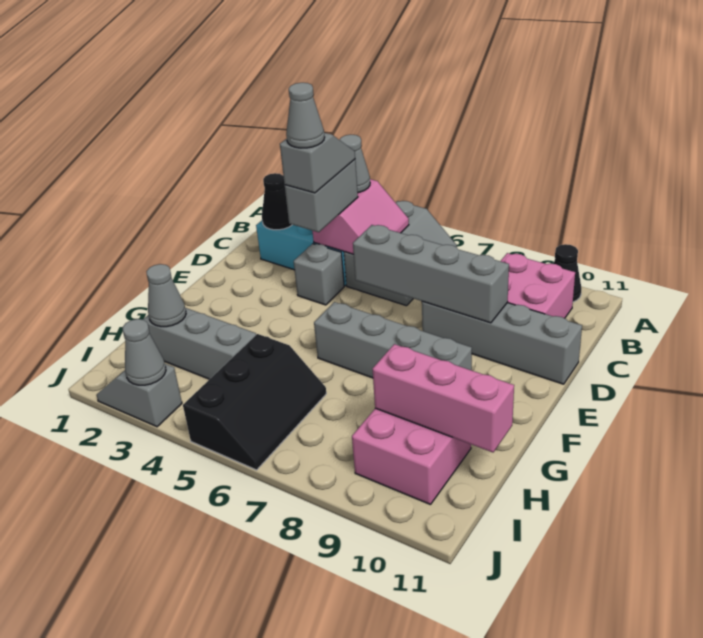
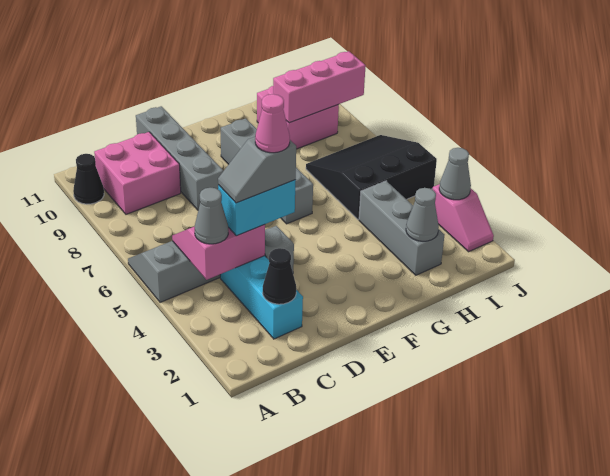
grey brick C4:D4 level 3 -> cyan brick C4:D4 level 3
grey cone D4 level 5 -> pink cone D4 level 5
grey brick D6:D9 level 2 -> none
black slope H5:J6 level 1 top 5 -> black slope H5:J7 level 1 top 5
pink brick H9:H11 level 2 -> pink brick H9:J9 level 2
grey slope J2:J3 level 1 top 3 -> pink slope J2:J3 level 1 top 3

